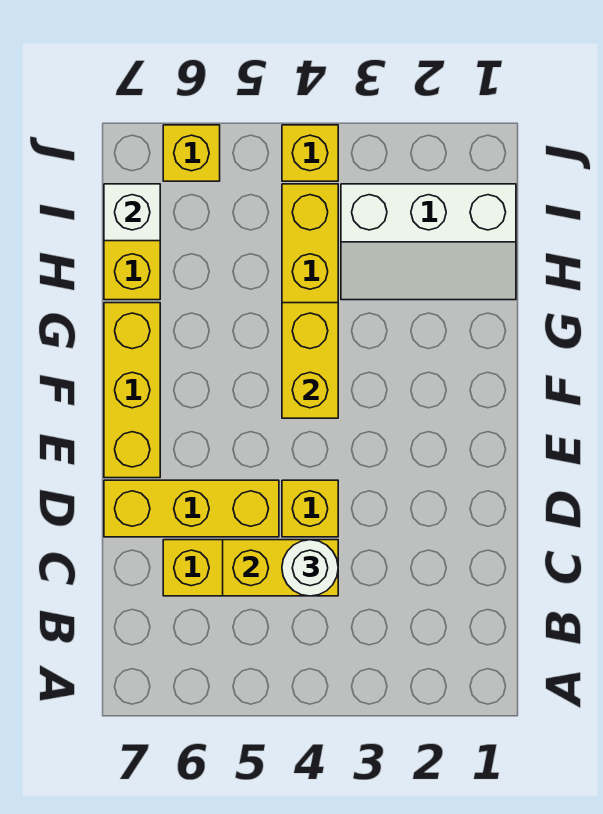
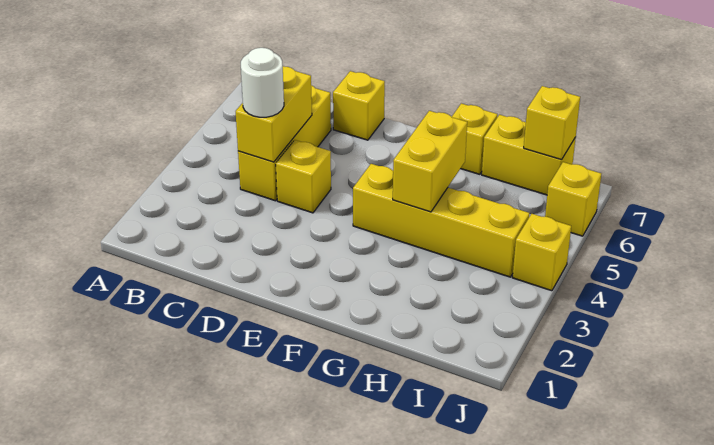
yellow brick D5:D7 level 1 -> yellow brick D7 level 1
yellow brick E7:G7 level 1 -> yellow brick G7 level 1
yellow brick F4:G4 level 2 -> yellow brick G4:G5 level 2
white slope H1:I3 level 1 top I -> none
white brick I7 level 2 -> yellow brick I7 level 2

